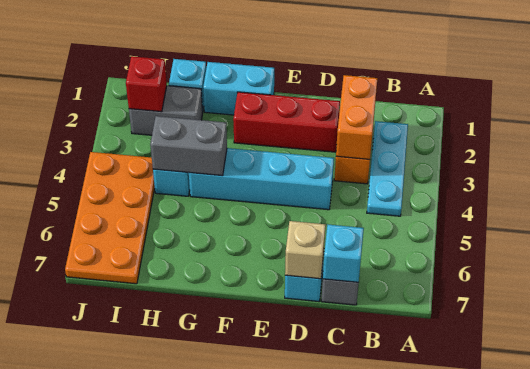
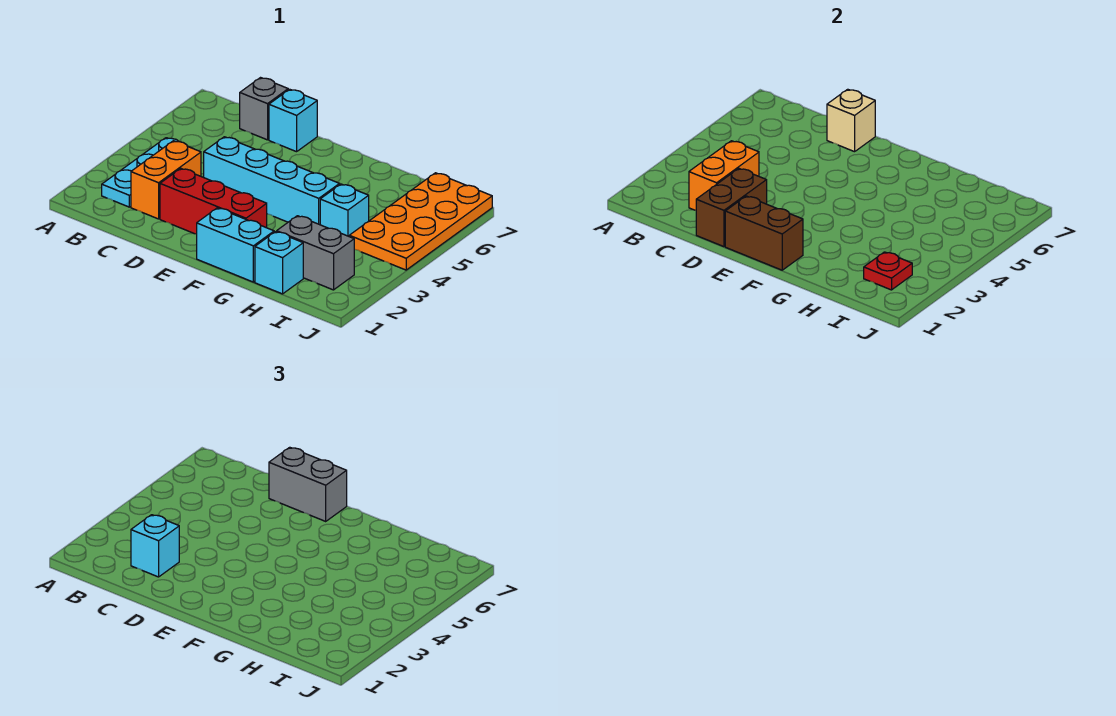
cyan brick C7 level 2 -> cyan brick C2 level 3
none -> brown brick D1:D2 level 2
none -> brown brick E1:F1 level 2
grey brick G4:H4 level 2 -> grey brick D7:E7 level 3
red brick I2 level 2 -> red plate I2 level 2

